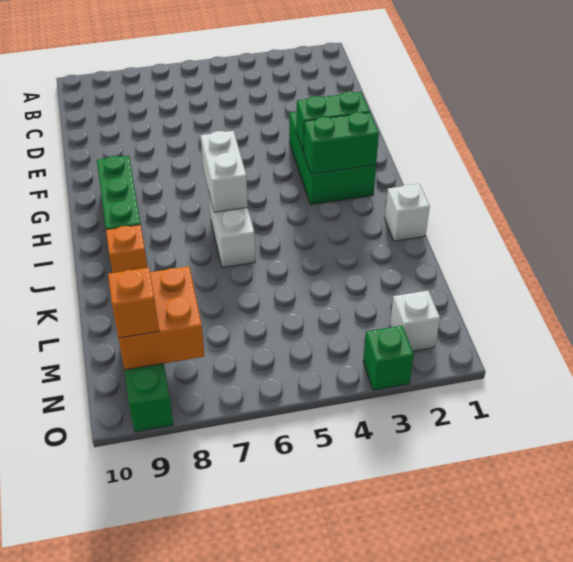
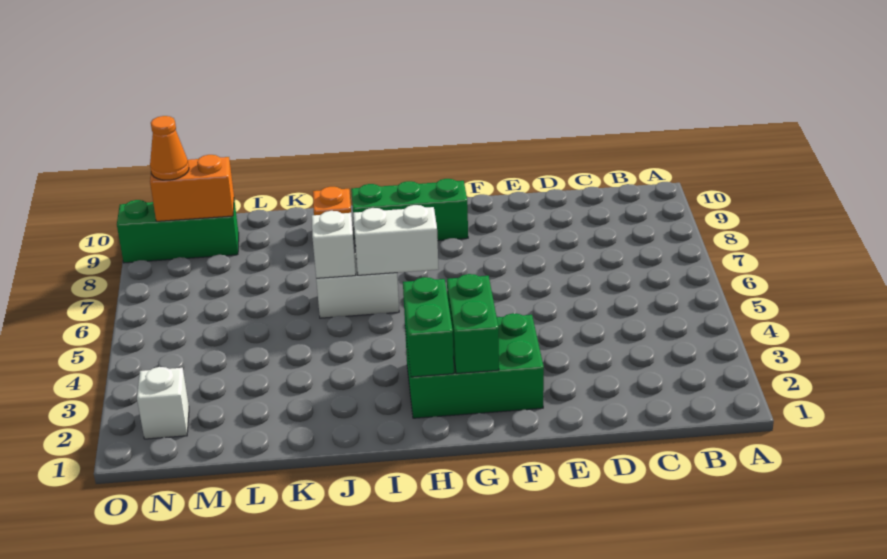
white brick J1 level 1 -> white brick J6 level 2
orange brick M8:N9 level 2 -> orange brick M9:N9 level 2
orange brick N9 level 3 -> orange cone N9 level 3
green brick O3 level 1 -> none

